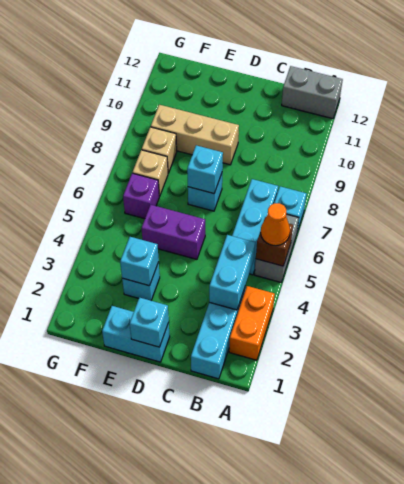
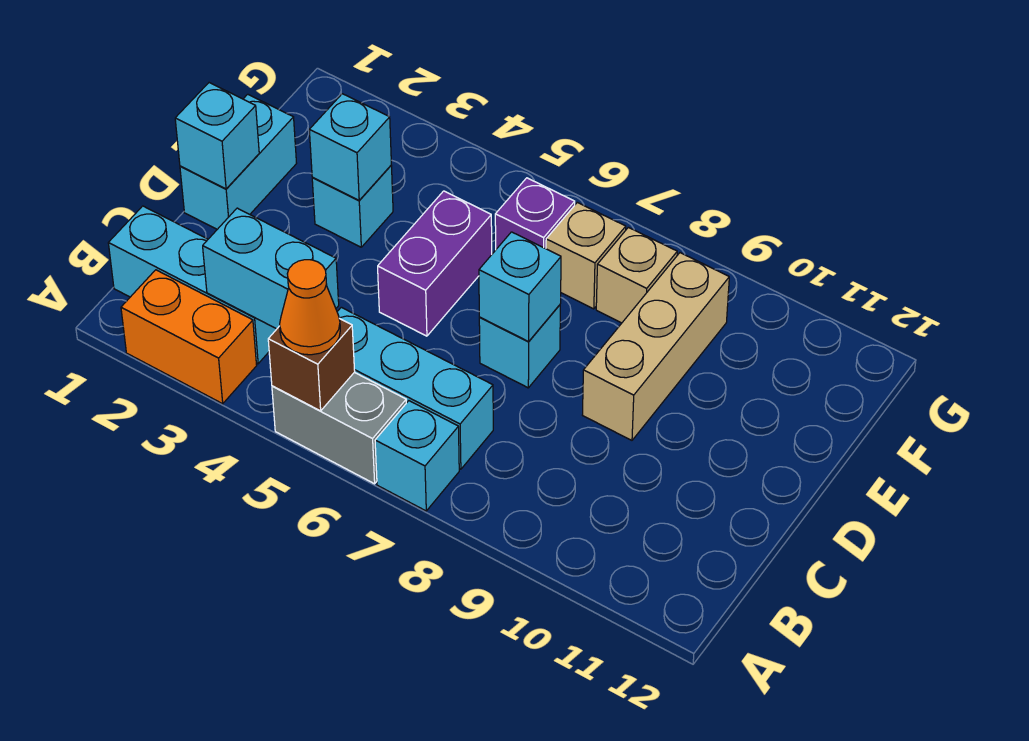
grey brick A12:B12 level 1 -> none

